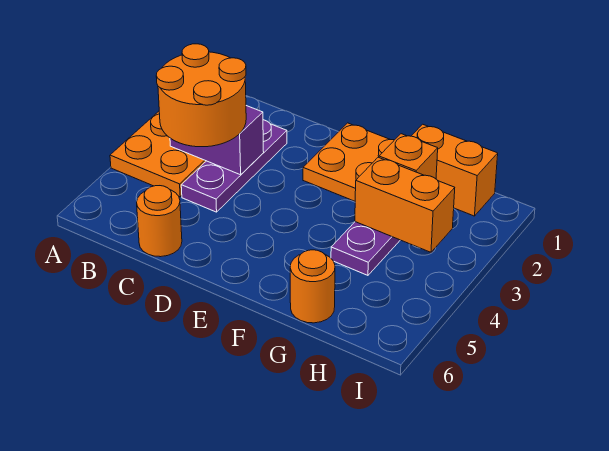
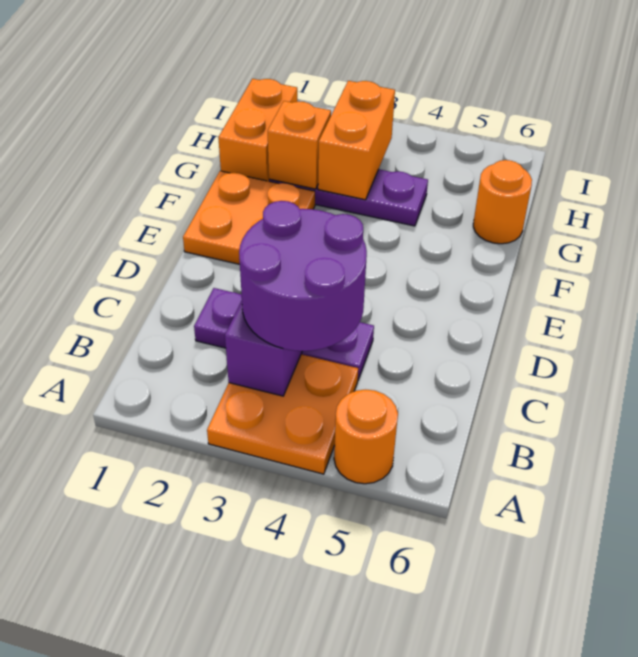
orange round brick B3:C4 level 3 -> purple round brick B3:C4 level 3
orange round brick C6 level 1 -> orange round brick A5 level 1

